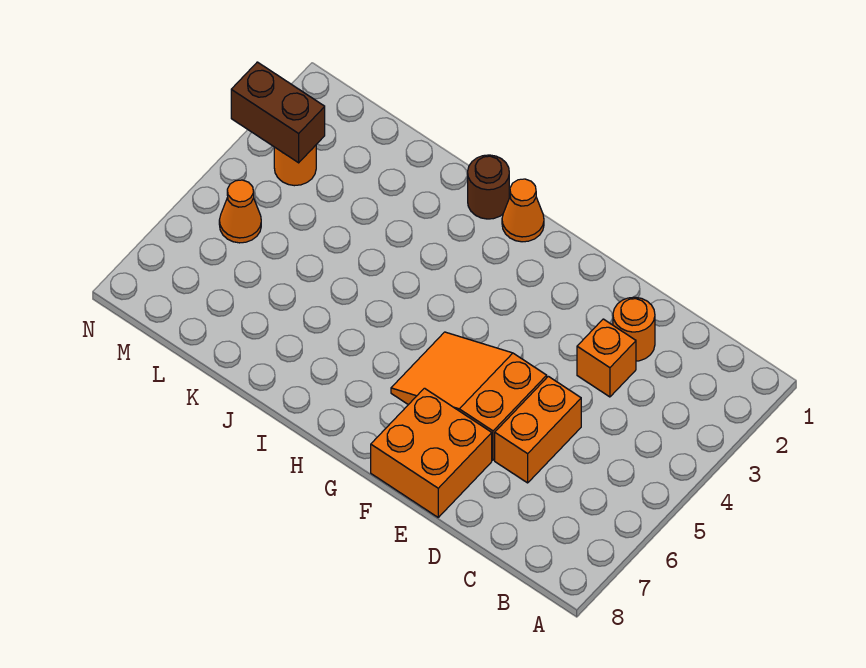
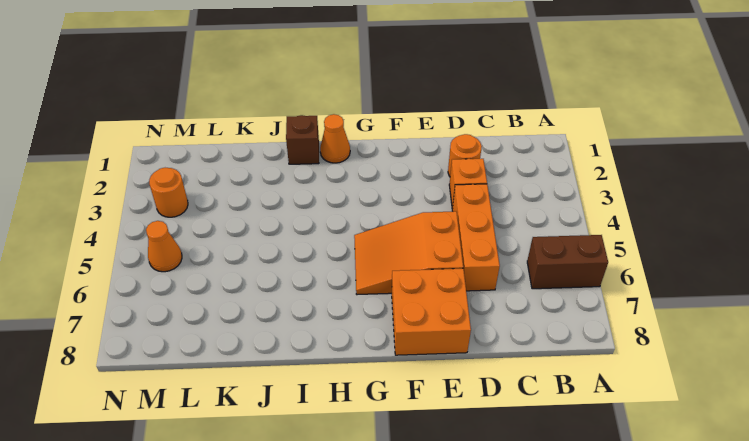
orange brick D5:D6 level 1 -> orange brick D4:D6 level 1
brown round brick I1 level 1 -> brown brick I1 level 1
brown brick M3:N3 level 2 -> brown brick A6:B6 level 1

